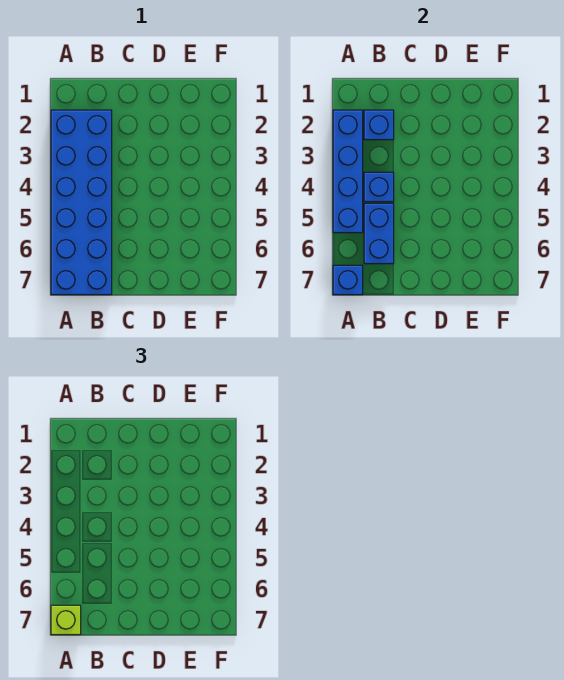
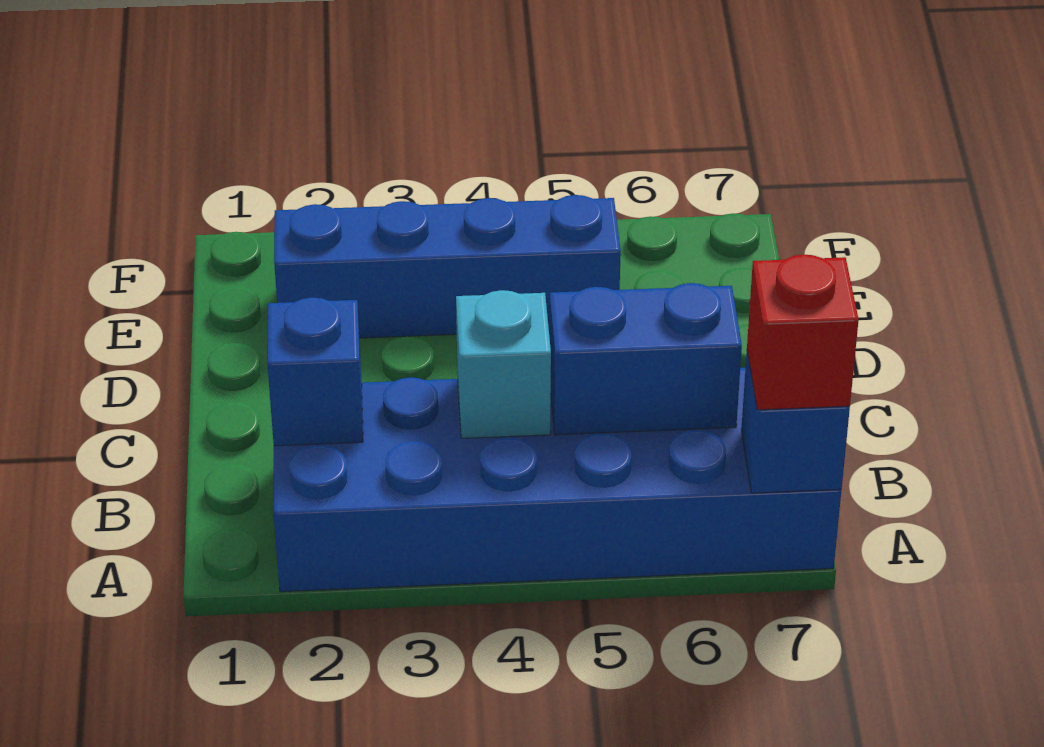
blue brick A2:A5 level 2 -> blue brick E2:E5 level 1
lime brick A7 level 3 -> red brick A7 level 3
blue brick B4 level 2 -> cyan brick B4 level 2

